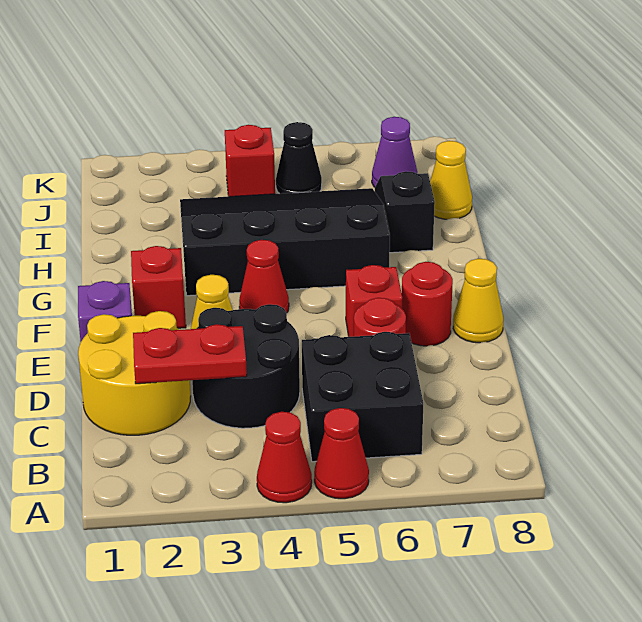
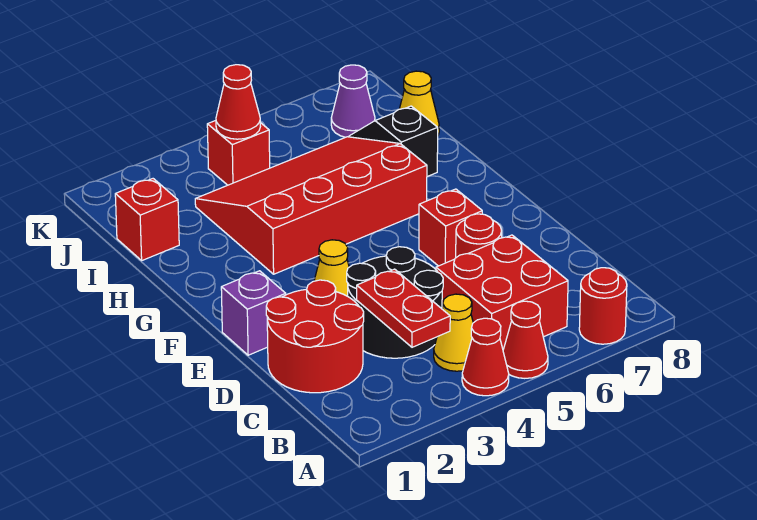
black brick B5:C6 level 1 -> red brick B5:C6 level 1
yellow round brick C1:D2 level 1 -> red round brick C1:D2 level 1
red plate C2:C3 level 2 -> red plate B3:C3 level 2
red round brick E7 level 1 -> red round brick A7 level 1
yellow cone E8 level 1 -> yellow cone B4 level 1
red brick F2 level 1 -> red brick I1 level 1
red cone F4 level 1 -> red cone J4 level 2
black slope G3:I6 level 1 top G -> red slope G3:I6 level 1 top G
black cone J5 level 1 -> none

